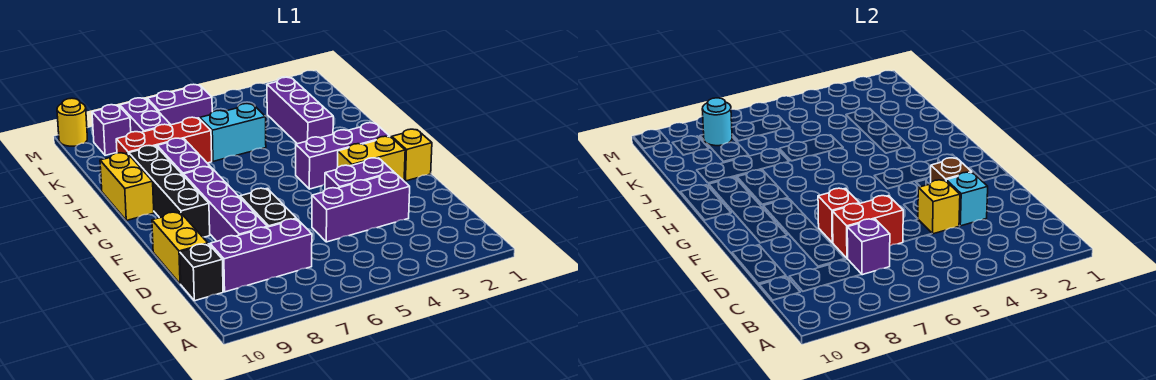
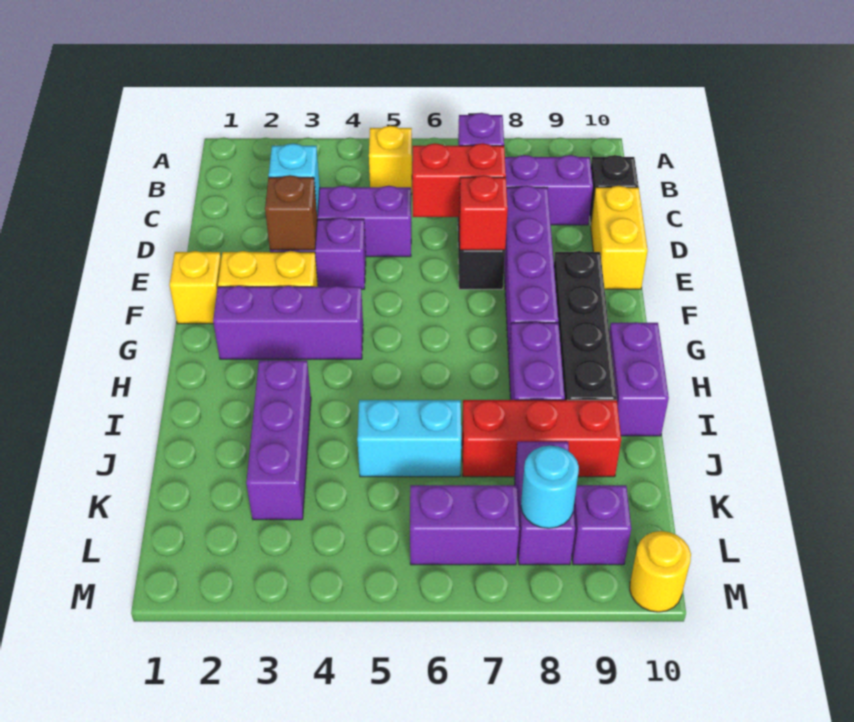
yellow brick D4 level 2 -> yellow brick B5 level 1
yellow brick H10:I10 level 1 -> purple brick H10:I10 level 1

